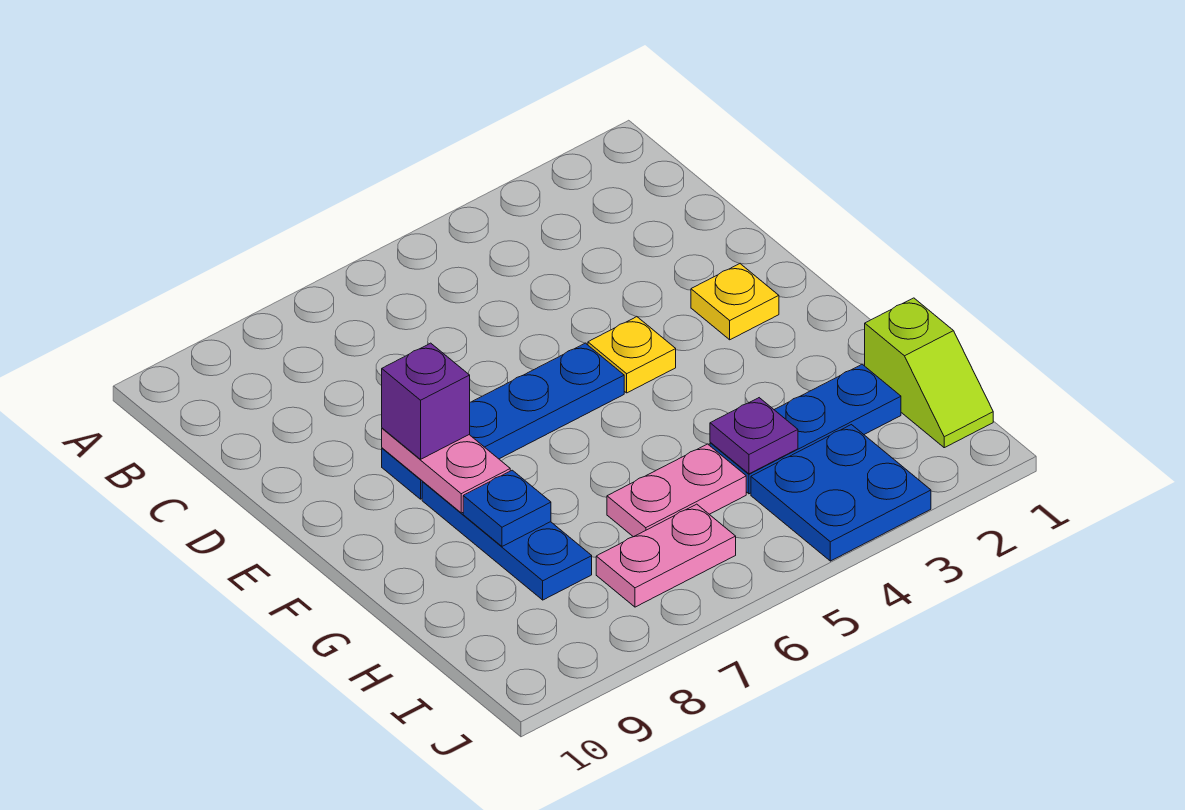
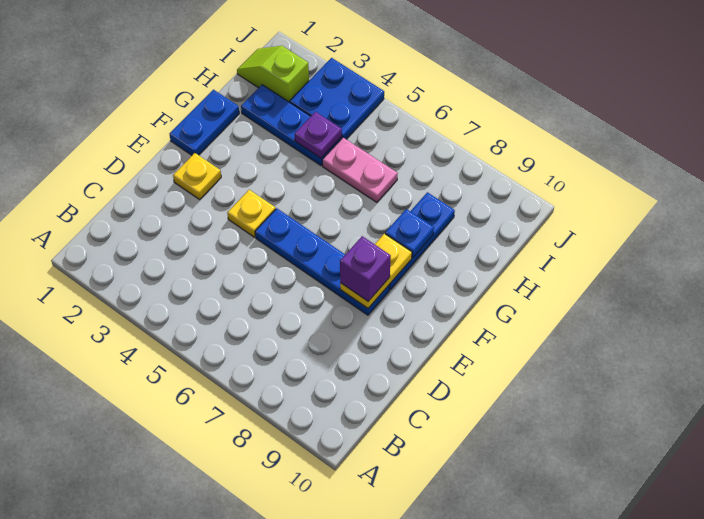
pink plate E8:F8 level 2 -> yellow plate E8:F8 level 2
none -> blue plate F1:G1 level 1
lime slope H1:I1 level 1 top H -> lime slope I1:I2 level 1 top 2
pink plate I6:I7 level 1 -> none

